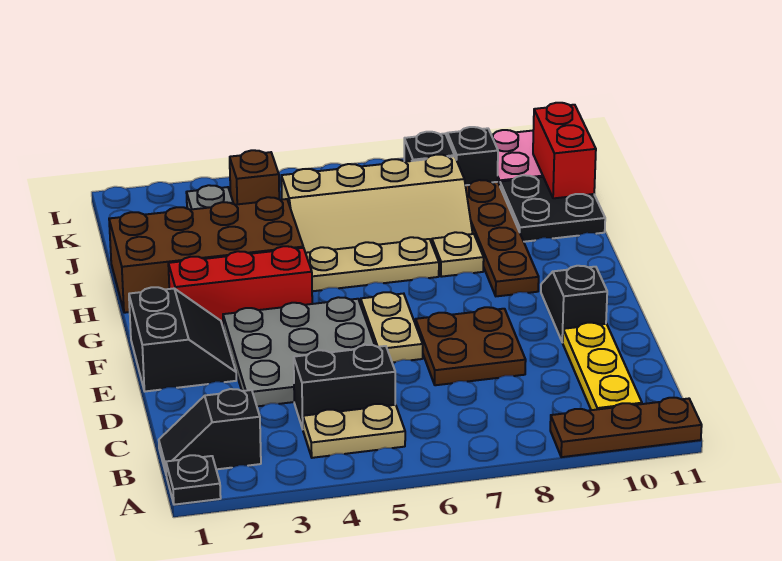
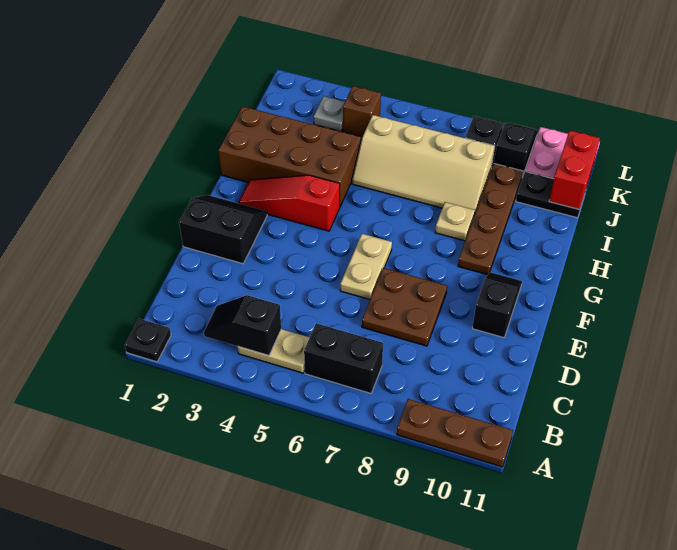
black slope B1:B2 level 1 top 2 -> black slope B3:B4 level 2 top 4
yellow plate B10:D10 level 1 -> none
black brick C4:C5 level 1 -> black brick B6:B7 level 1
grey plate D3:F5 level 1 -> none
black slope E1:F2 level 1 top 1 -> black slope E1:F2 level 1 top E
red brick G2:G4 level 1 -> red slope G2:G4 level 1 top 4
tan plate H5:H7 level 1 -> none
black plate I10:J11 level 1 -> black plate J10:J11 level 1

